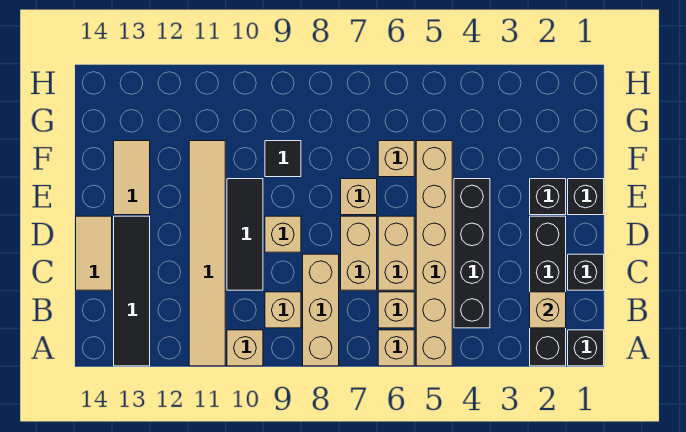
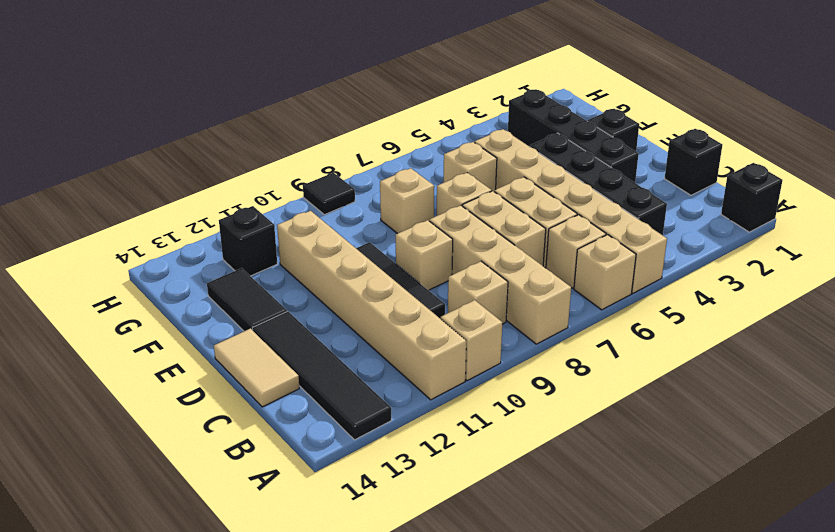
black brick A2:D2 level 1 -> black brick D3:G3 level 1
tan brick A8:C8 level 1 -> tan brick A8:D8 level 1
tan tile A11:F11 level 1 -> tan brick A11:F11 level 1
tan brick B2 level 2 -> tan brick F8 level 1
black brick E1 level 1 -> black brick G12 level 1
tan tile E13:F13 level 1 -> black tile E13:F13 level 1
black tile F9 level 1 -> black tile H9 level 1

